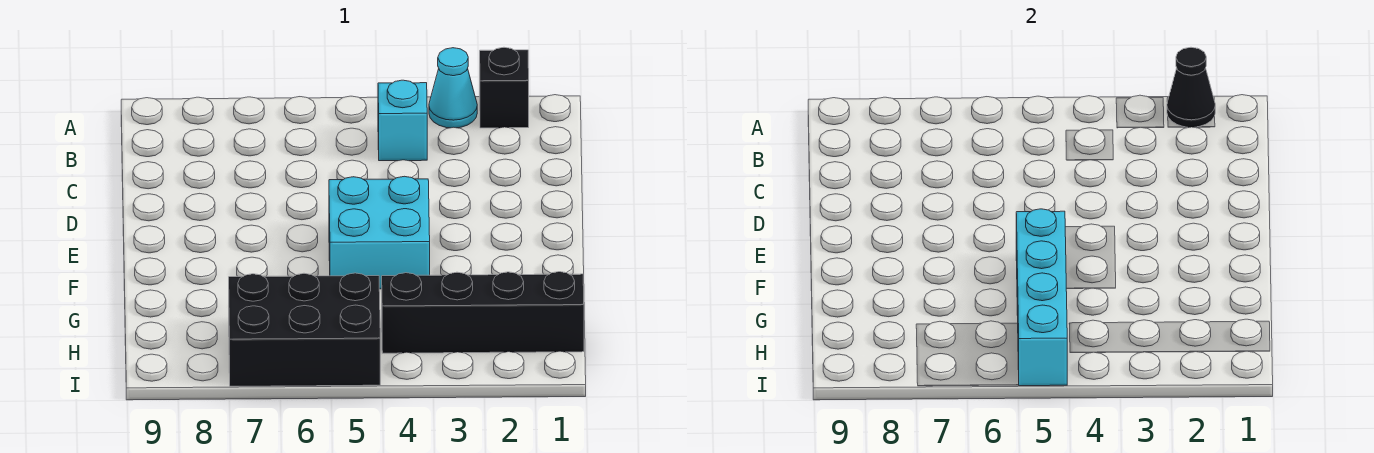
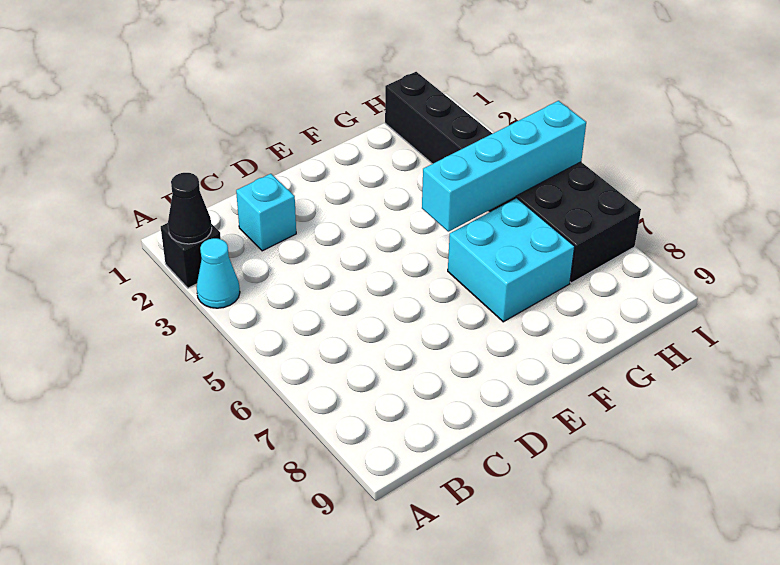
cyan brick B4 level 1 -> cyan brick C2 level 1
cyan brick E4:F5 level 1 -> cyan brick F6:G7 level 1

